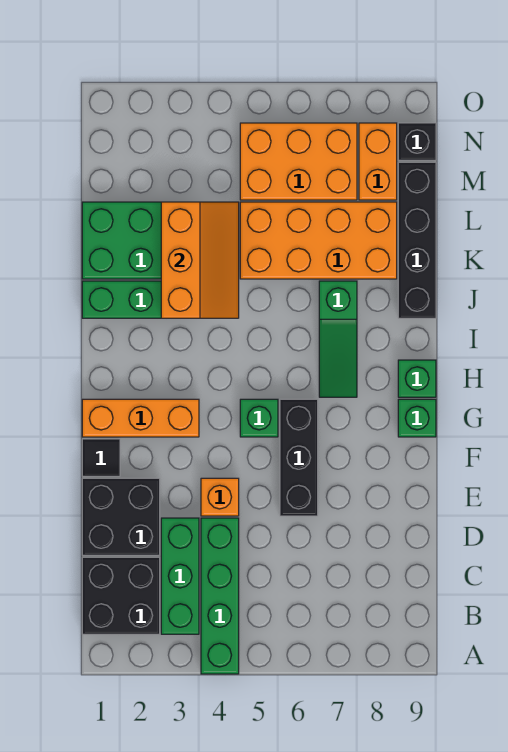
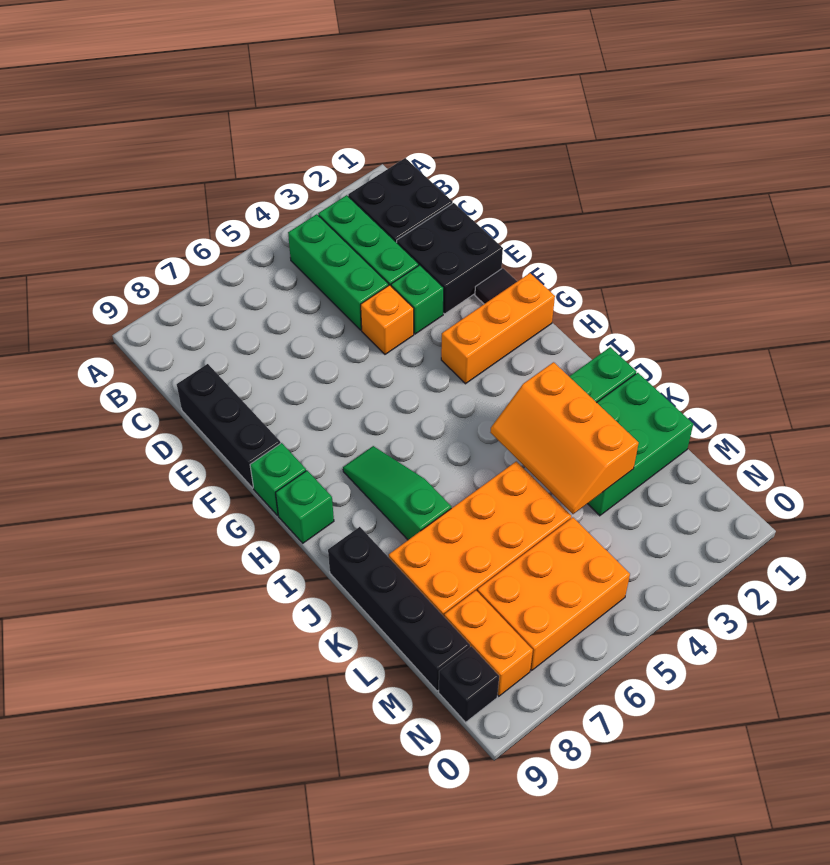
green brick A4:D4 level 1 -> green brick B4:D4 level 1
black brick E6:G6 level 1 -> black brick D9:F9 level 1
green brick G5 level 1 -> green brick E3 level 1

